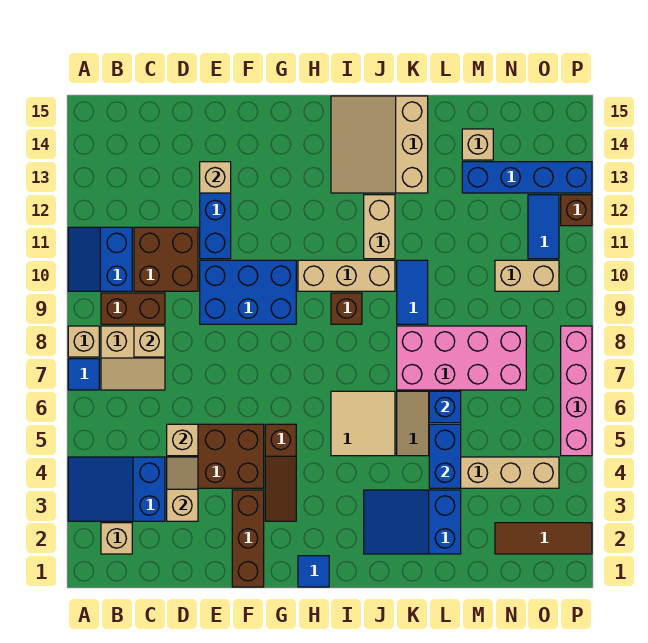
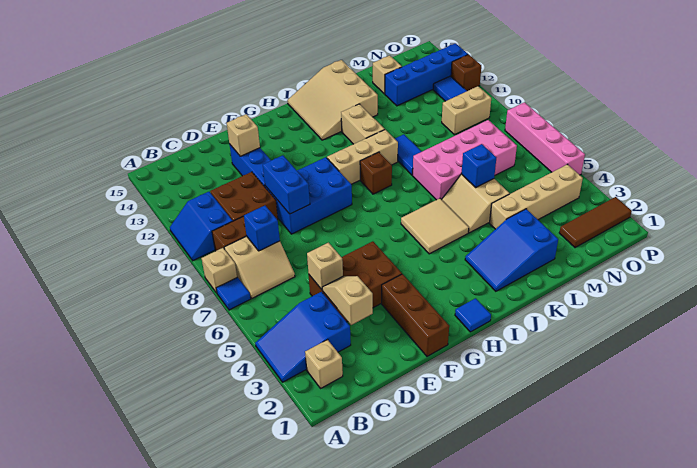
tan brick C8 level 2 -> blue brick C8 level 2
brown slope G3:G5 level 1 top 5 -> none
blue brick L4:L5 level 2 -> blue brick E9:E10 level 2

